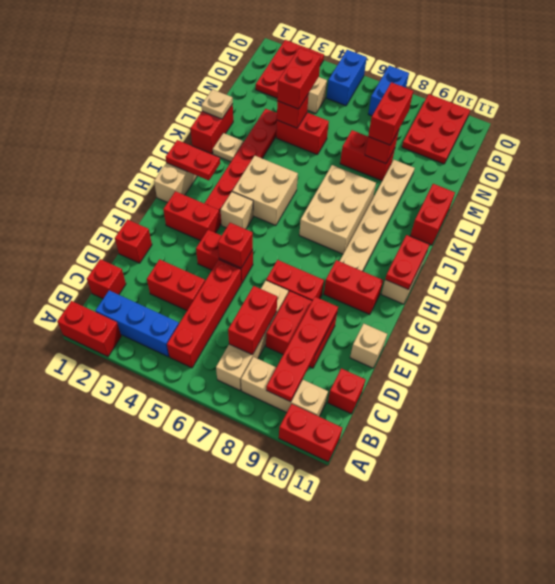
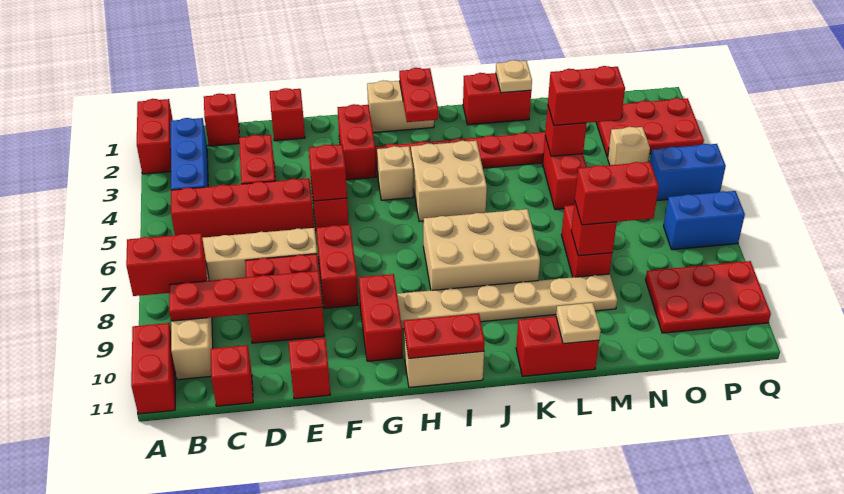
red brick C7:D7 level 2 -> red brick A8:B8 level 2
tan brick E11 level 1 -> red brick E11 level 1
tan plate K2 level 1 -> tan plate L11 level 2

